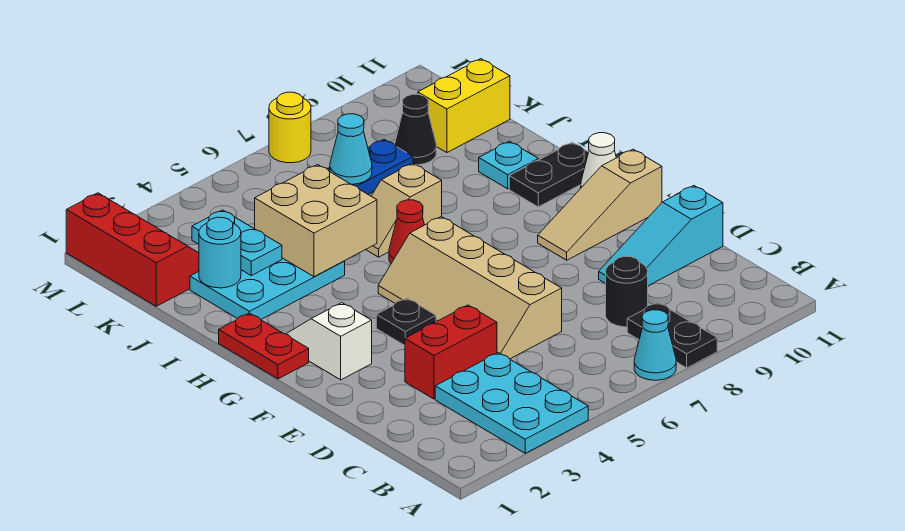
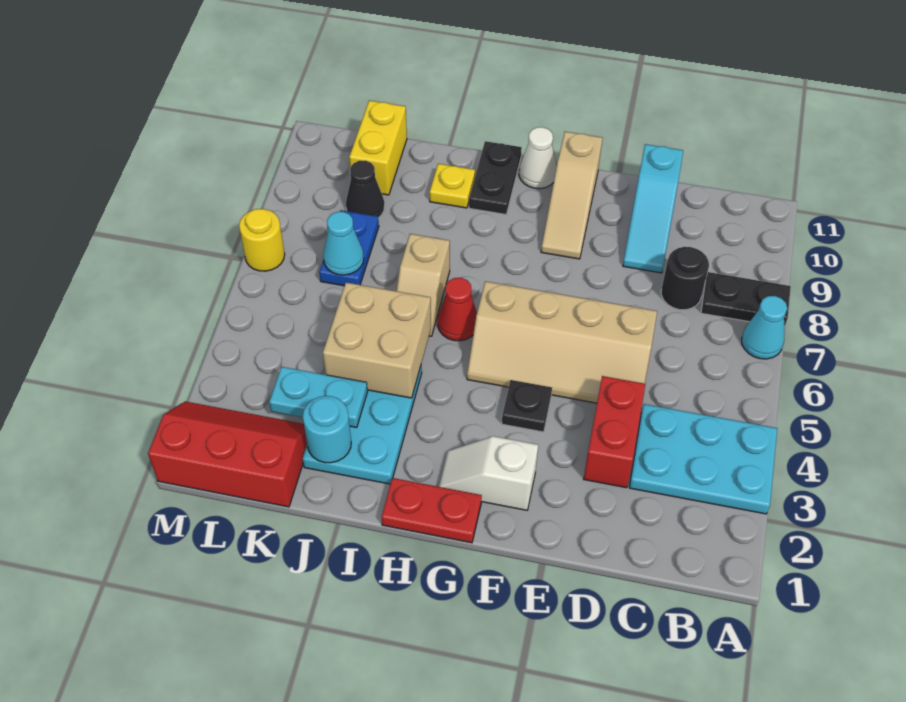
cyan plate I10 level 1 -> yellow plate I10 level 1

